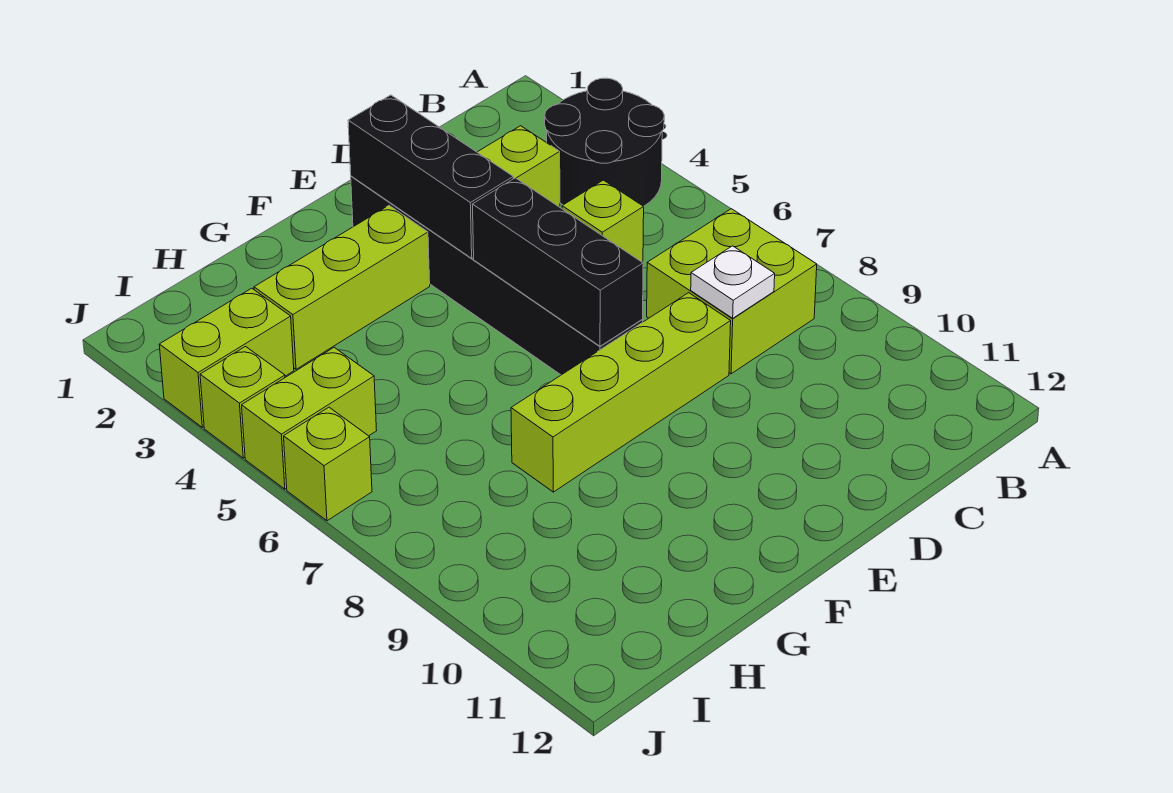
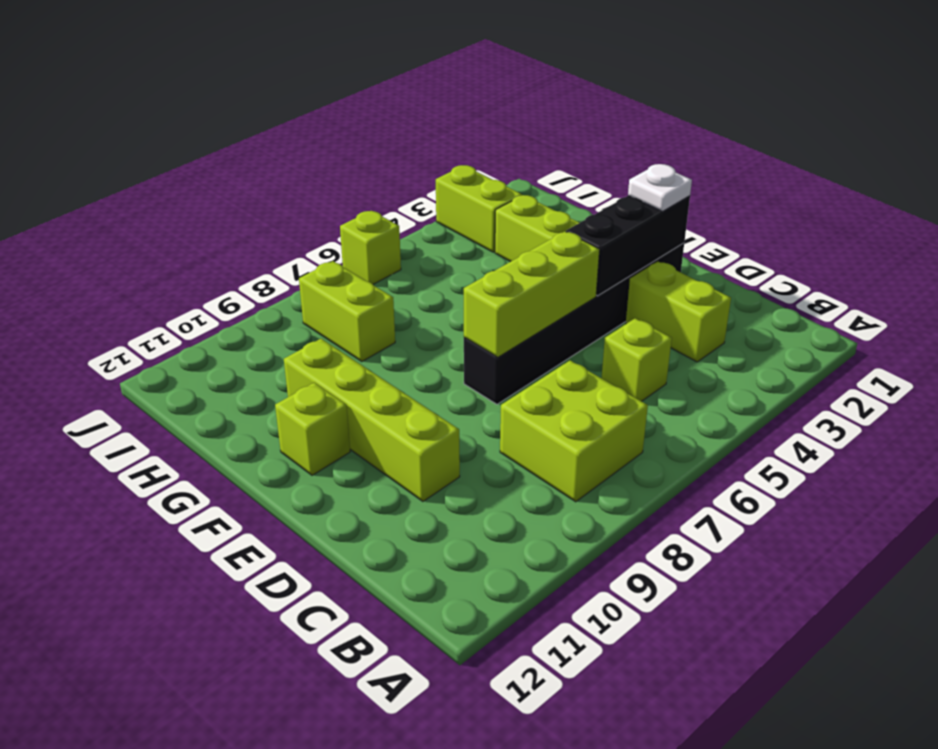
black round brick A3:B4 level 1 -> none
white plate C8 level 2 -> white plate E2 level 3
lime brick D8:G8 level 1 -> lime brick D10:G10 level 1
black brick E5:E7 level 2 -> lime brick E5:E7 level 2
lime brick I5:J5 level 1 -> lime brick H8:I8 level 1
lime brick J4 level 1 -> lime brick F11 level 1

